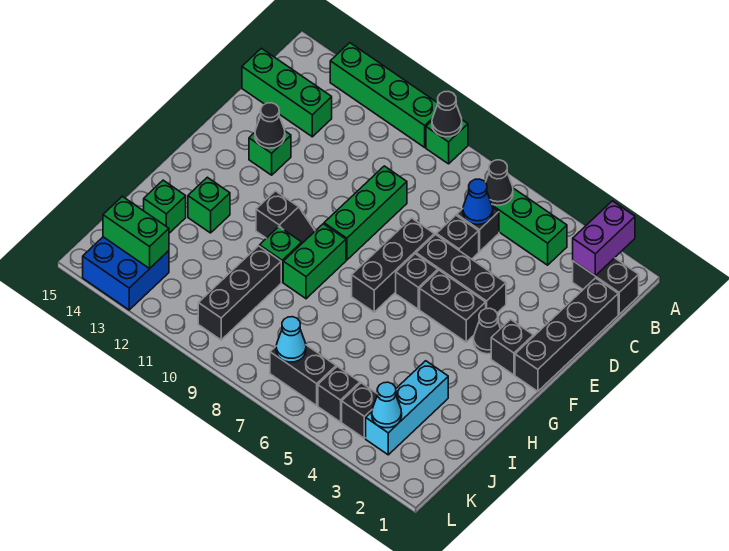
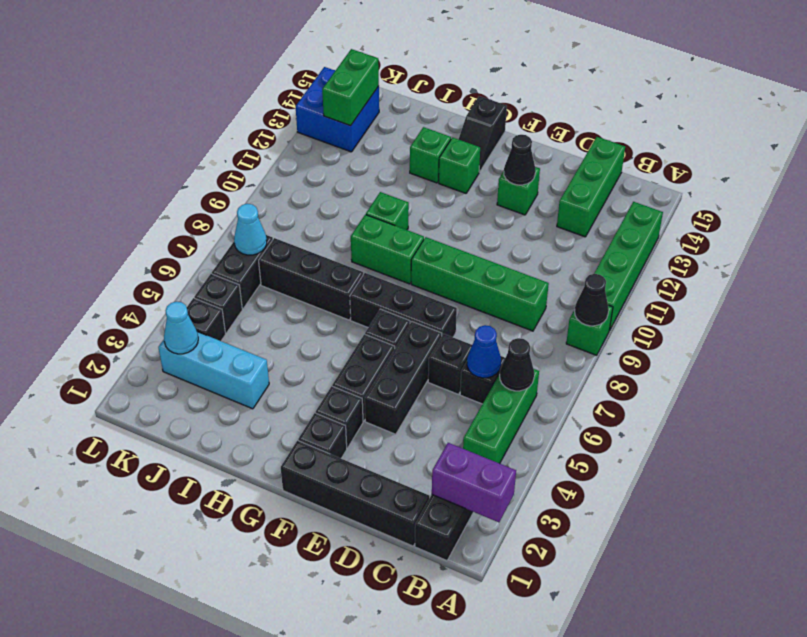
green brick D9:F9 level 1 -> green brick C9:F9 level 1
black cone F3 level 1 -> black brick F3 level 1
black slope G10:G11 level 1 top 11 -> black slope G14:G15 level 1 top 15
black brick I10:K10 level 1 -> black brick H7:J7 level 1
green brick I14 level 1 -> green brick G13 level 1

